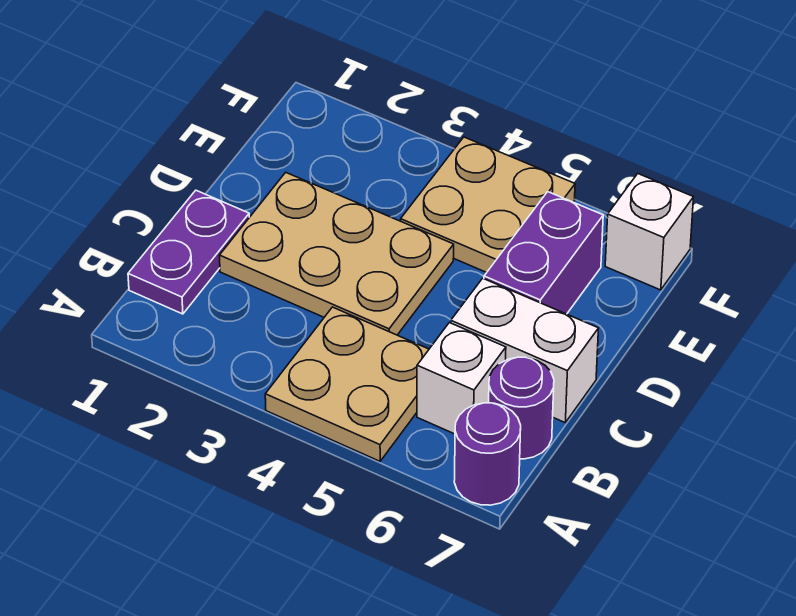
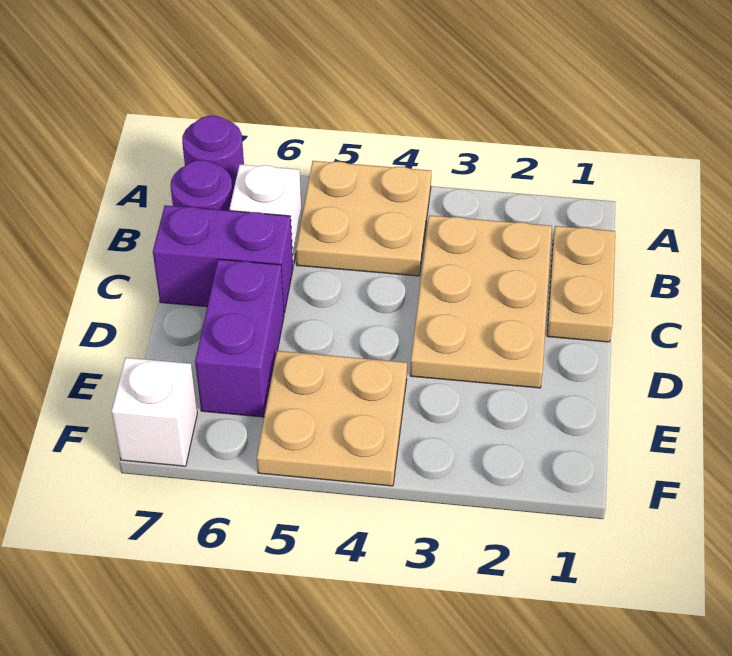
purple plate B1:C1 level 1 -> tan plate B1:C1 level 1
tan plate C2:D4 level 1 -> tan plate B2:D3 level 1
white brick C6:C7 level 1 -> purple brick C6:C7 level 1

